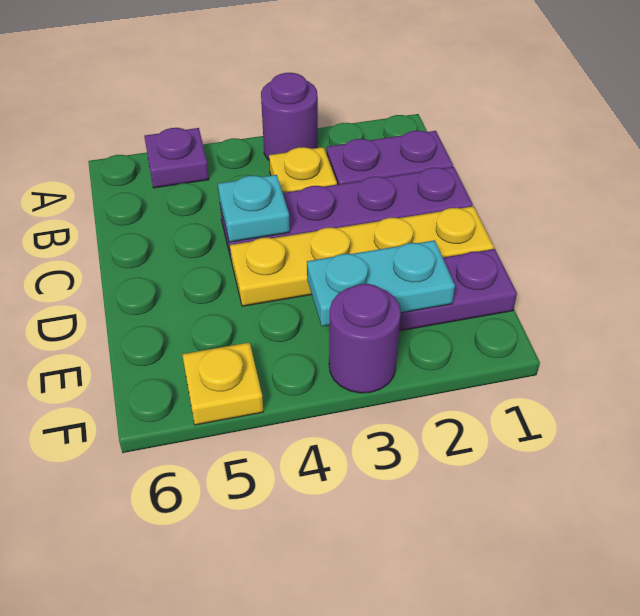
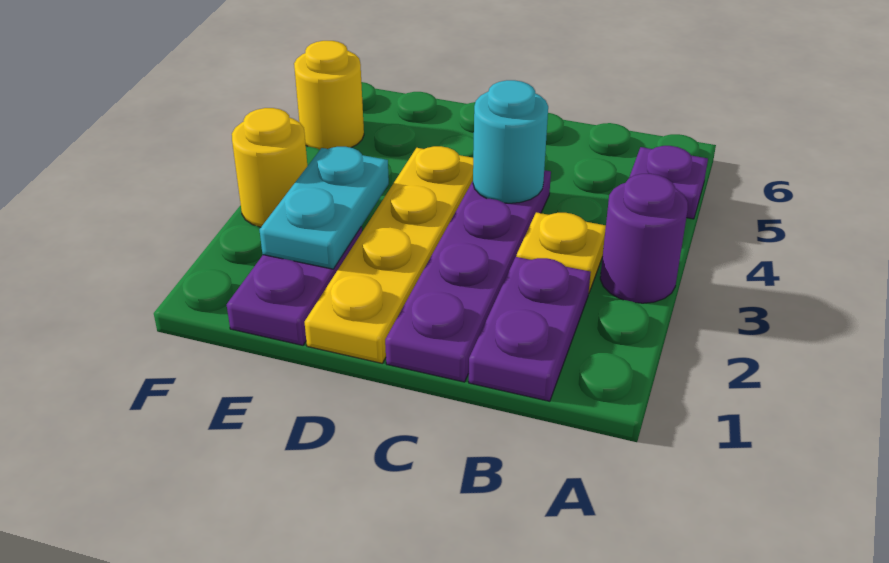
cyan plate C4 level 2 -> cyan round brick C4 level 2
purple round brick F3 level 1 -> yellow round brick F3 level 1
yellow plate F5 level 1 -> yellow round brick F5 level 1

